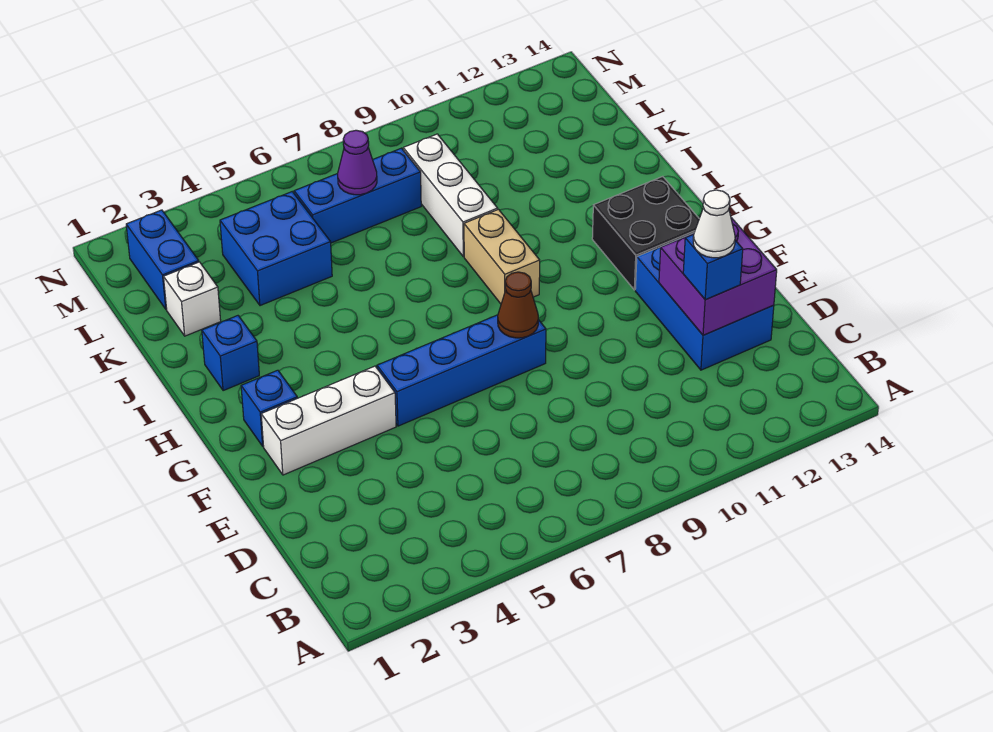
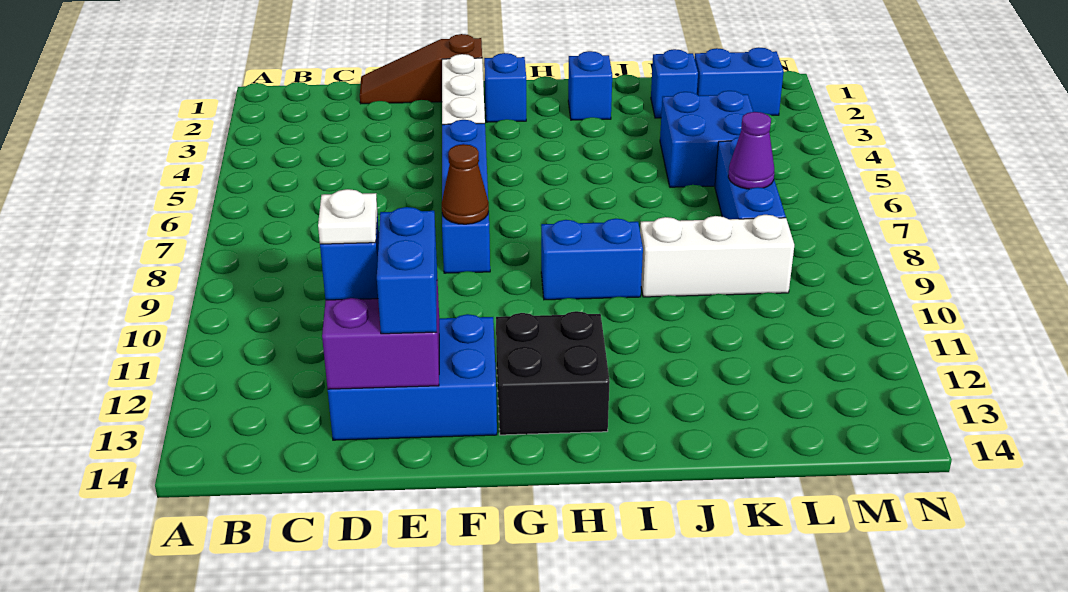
none -> brown slope D1:F1 level 1 top F
white cone D12 level 4 -> white plate D12 level 4
none -> blue brick E12:E13 level 3
tan brick H9:I9 level 1 -> blue brick H9:I9 level 1
white brick K2 level 1 -> blue brick K2 level 1

